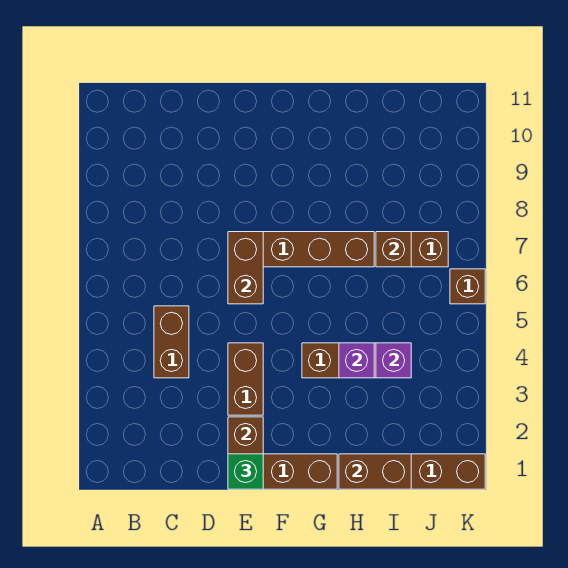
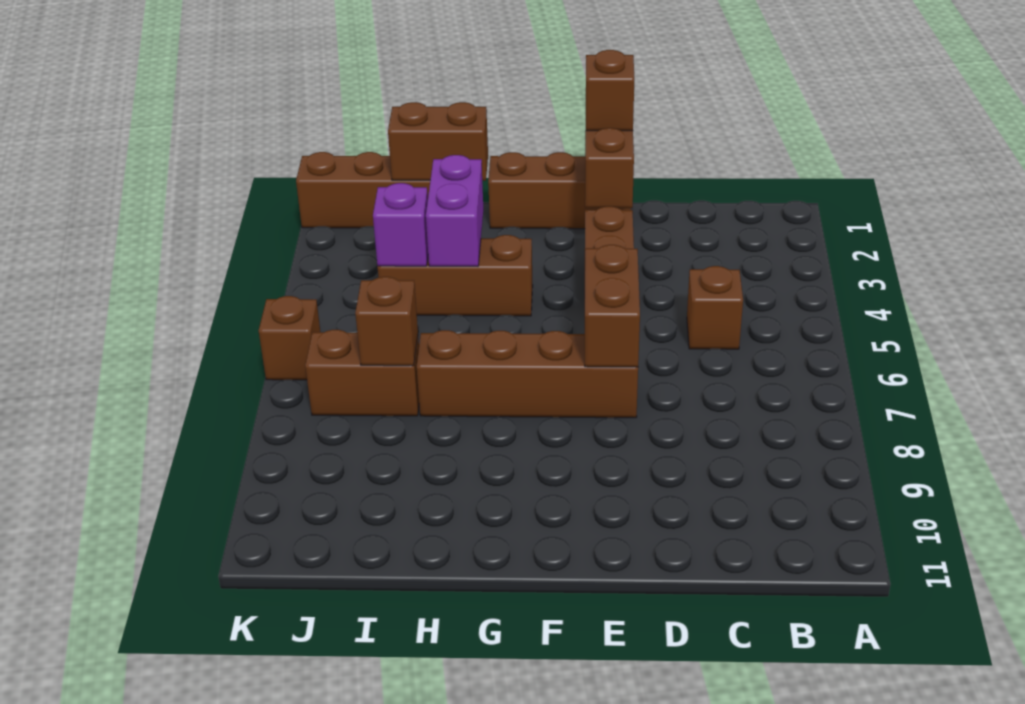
brown brick C4:C5 level 1 -> brown brick C5 level 1
green brick E1 level 3 -> brown brick E1 level 3
purple brick H4 level 2 -> purple brick H3:H4 level 2

